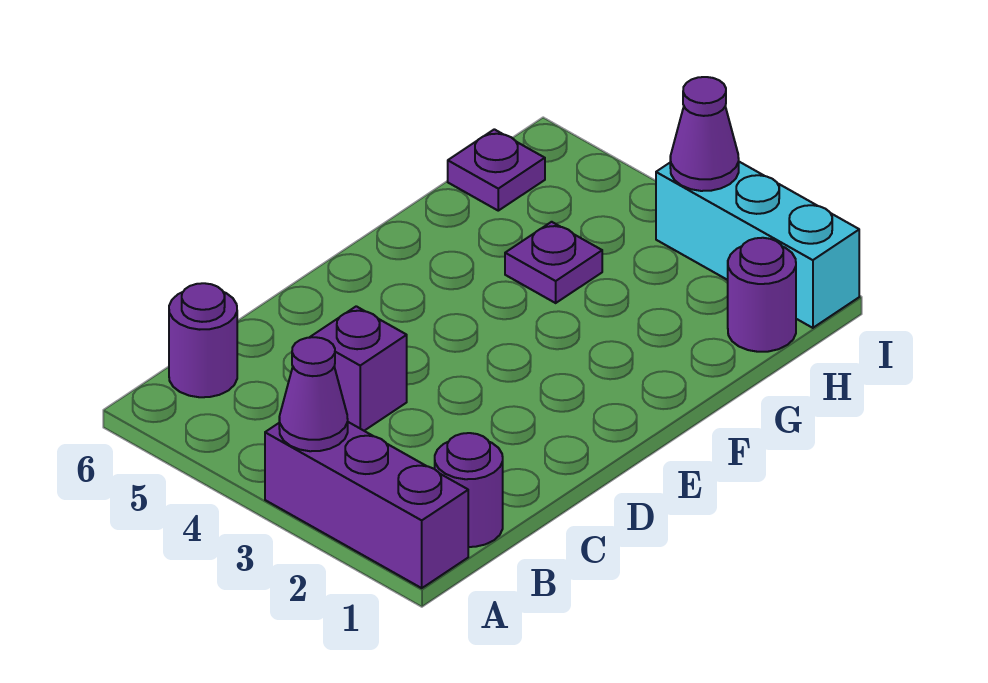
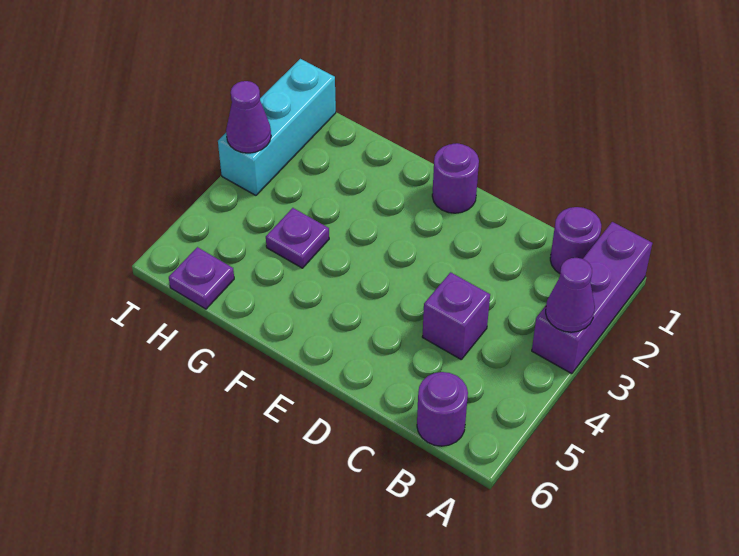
purple round brick H1 level 1 -> purple round brick E1 level 1

